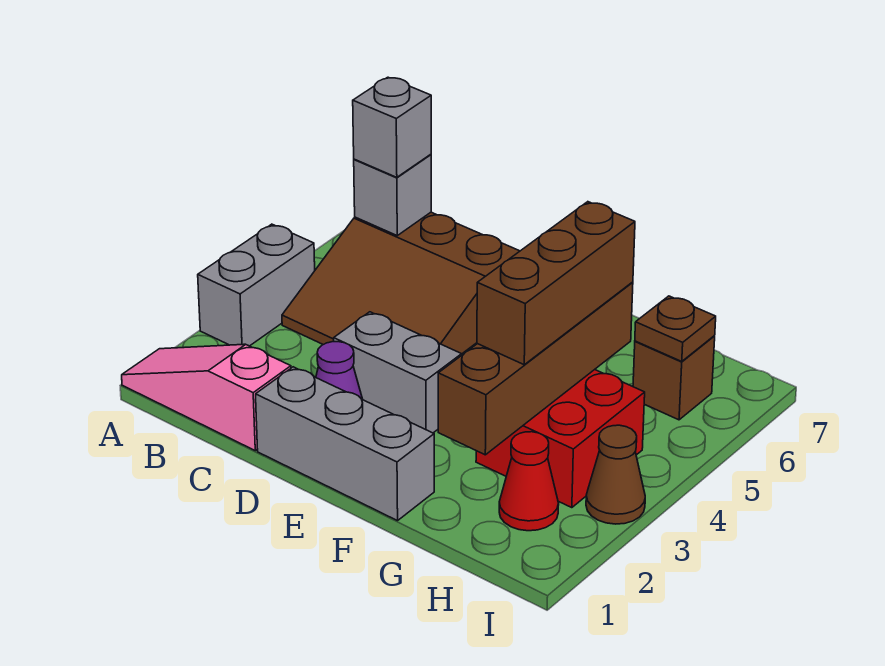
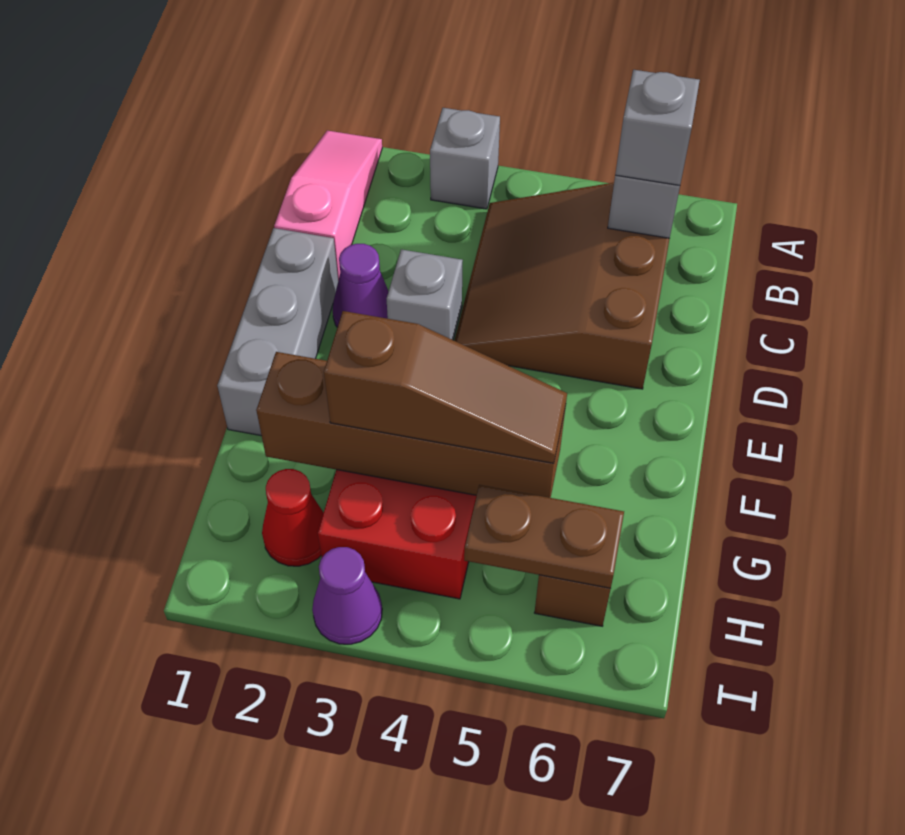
grey brick A3:A4 level 1 -> grey brick A3 level 1
grey brick D3:E3 level 1 -> grey brick D3 level 1
brown brick G3:G5 level 3 -> brown slope G3:G5 level 3 top 3
brown plate H6 level 2 -> brown plate H5:H6 level 2
brown cone I3 level 1 -> purple cone I3 level 1

